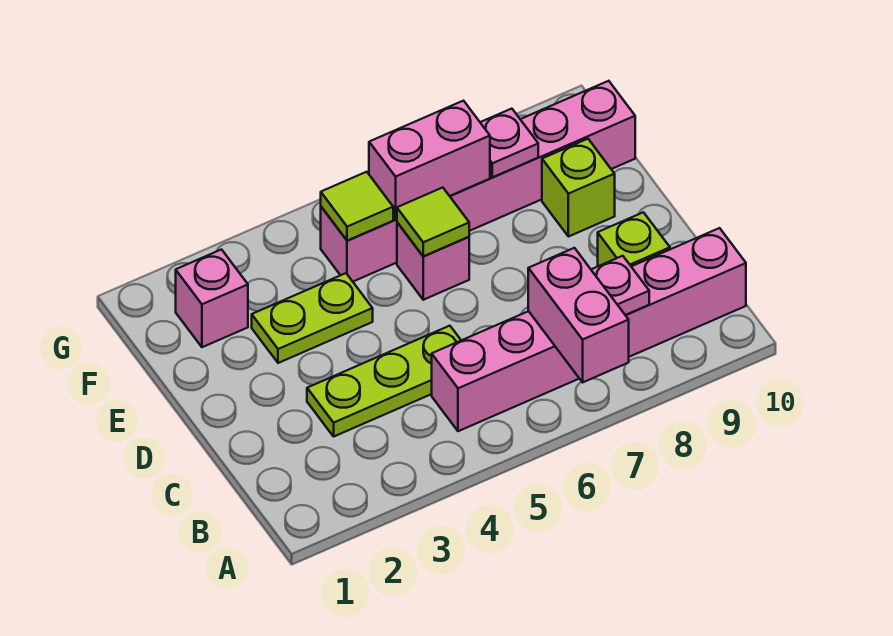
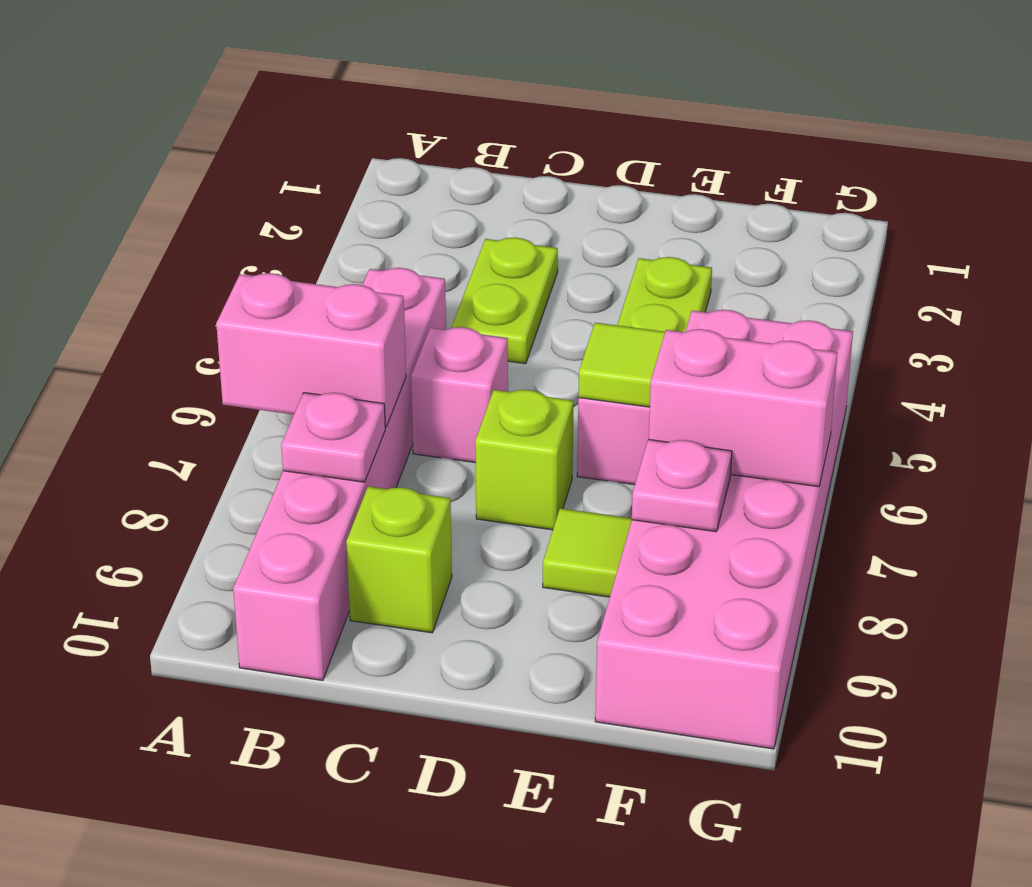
lime plate C3:C5 level 1 -> lime plate C3:C4 level 1
lime brick E9 level 1 -> lime brick D7 level 1
pink brick F2 level 1 -> pink brick C6 level 1
pink brick F5:F10 level 1 -> pink brick F5:G10 level 1
lime tile F5 level 2 -> lime tile E8 level 1
pink brick F6:F7 level 2 -> pink brick F7:G7 level 2

